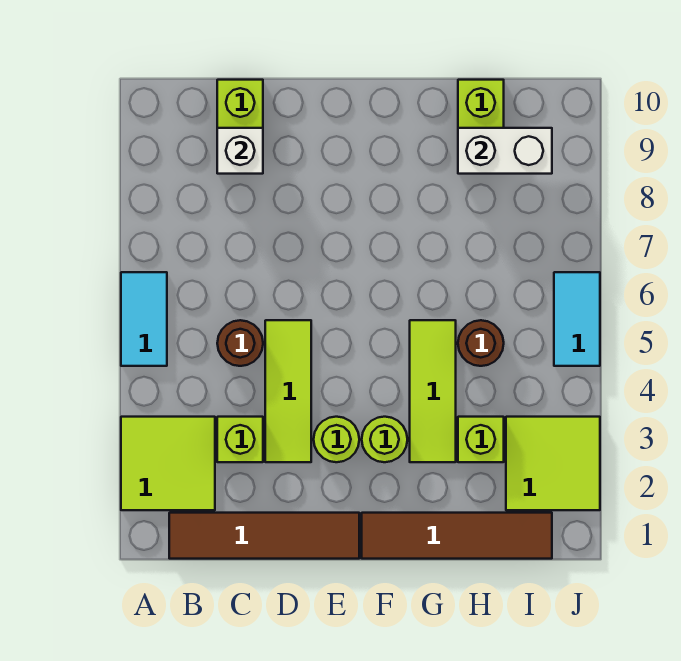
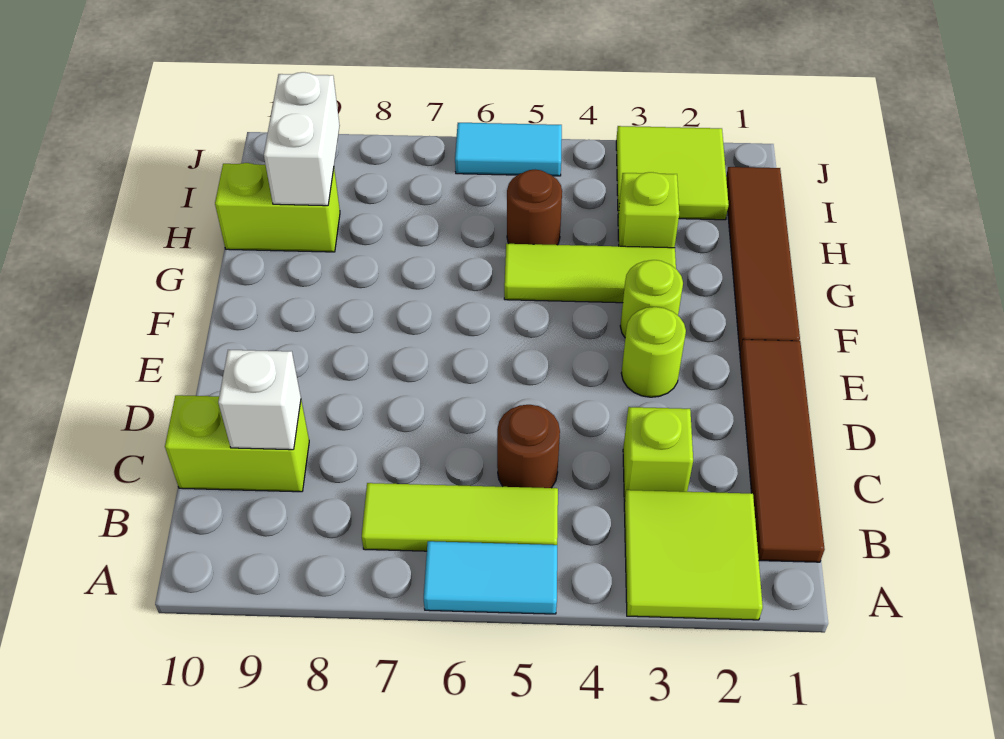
lime tile D3:D5 level 1 -> lime tile B5:B7 level 1

